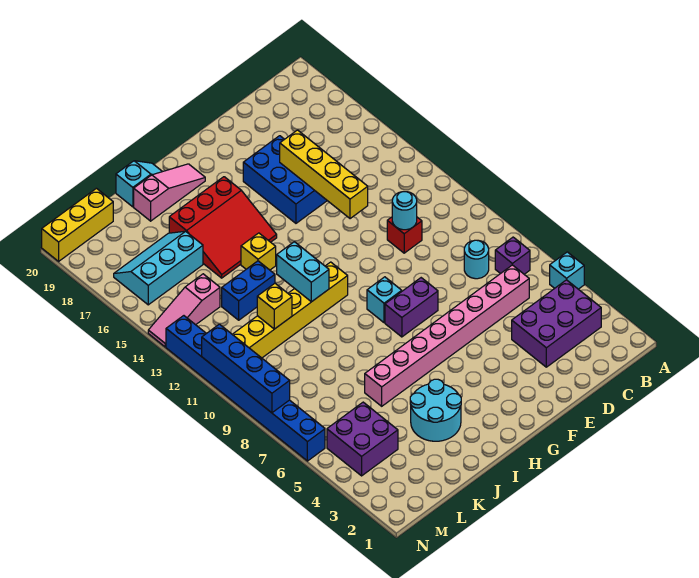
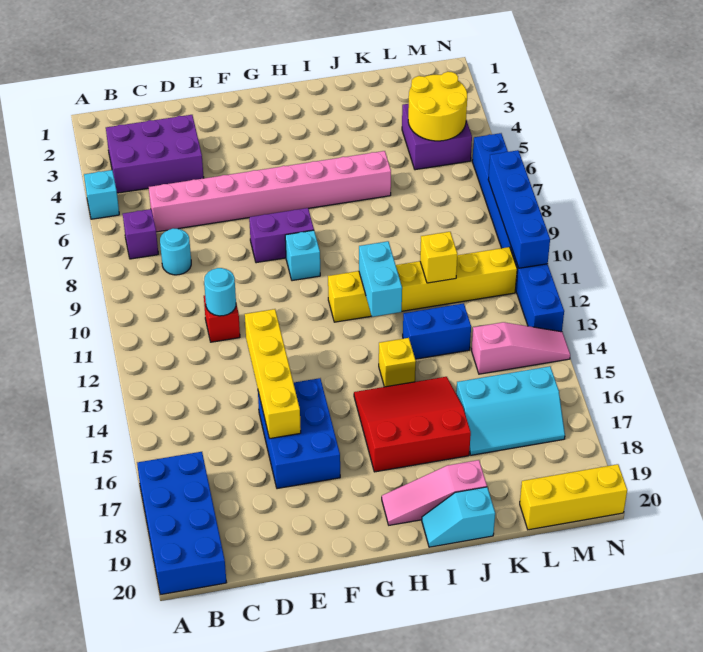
none -> blue brick A17:B20 level 1
cyan round brick I3:J4 level 1 -> none
none -> yellow round brick L4:M5 level 2

